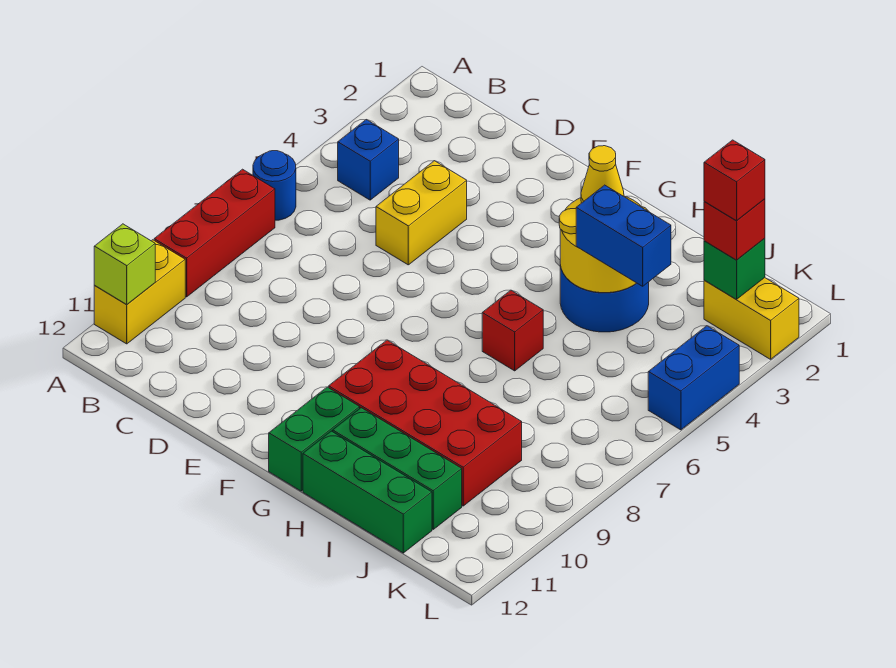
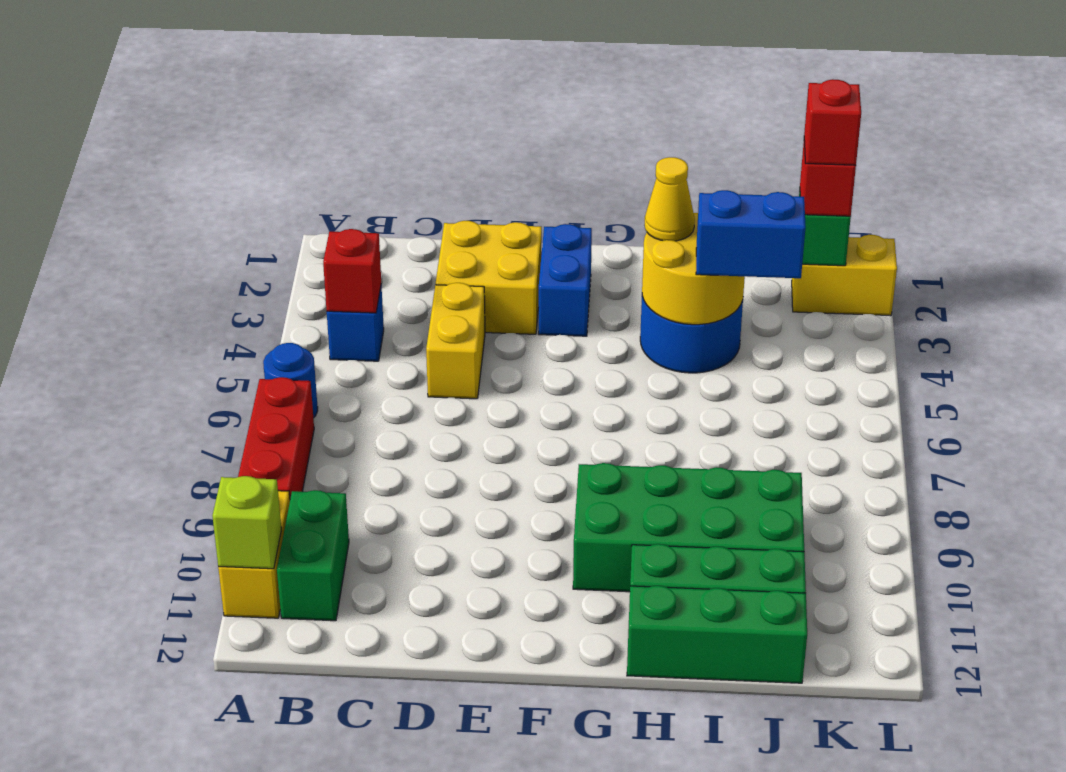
none -> yellow brick D2:E3 level 1
red brick G9:J10 level 1 -> green brick G9:J10 level 1
green brick G11:G12 level 1 -> green brick B10:B11 level 1
red brick H6 level 1 -> red brick B4 level 2
blue brick L4:L5 level 1 -> blue brick F2:F3 level 1

